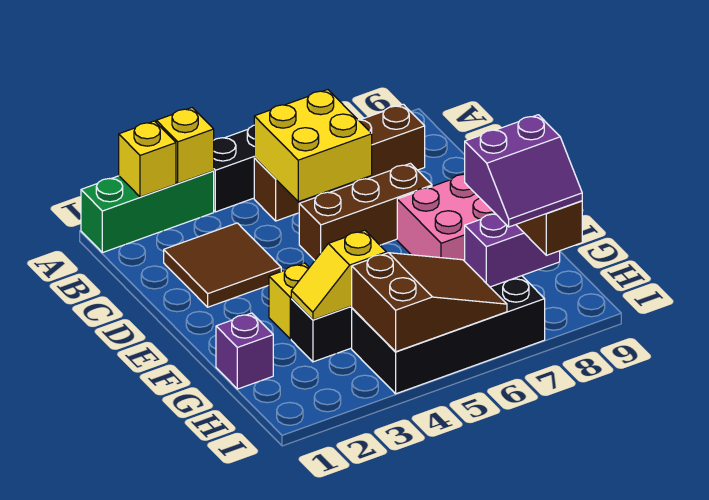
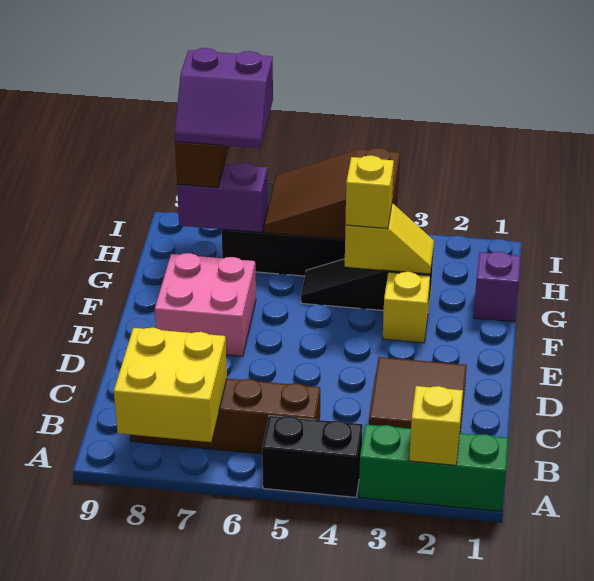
yellow brick A3 level 2 -> yellow brick G4 level 3
yellow brick B5:C6 level 2 -> yellow brick A7:B8 level 2
brown brick D5:D7 level 1 -> none
purple slope H7:I8 level 4 top H -> purple slope H7:I8 level 4 top I

